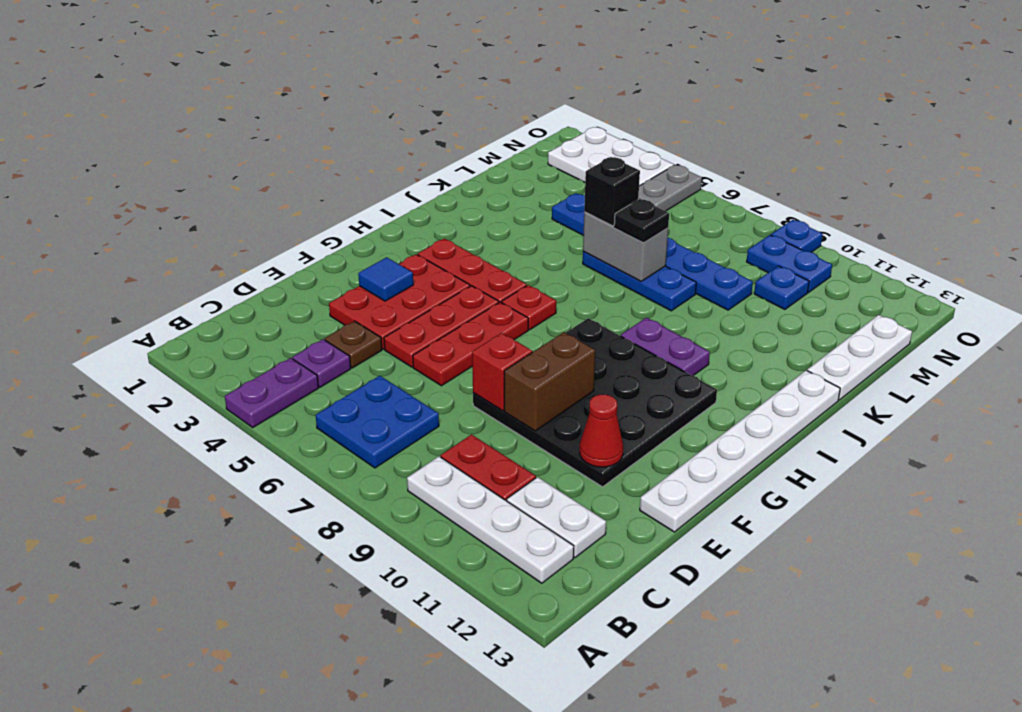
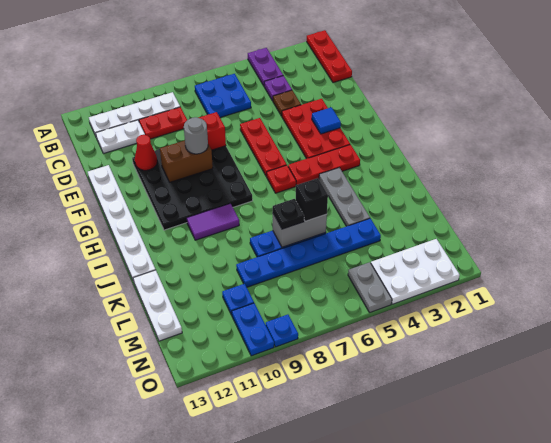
red plate E5:G5 level 1 -> red plate A1:C1 level 1
brown brick E9:F9 level 2 -> brown brick F9:F10 level 2
none -> grey round brick F9 level 3
none -> grey plate I4:K4 level 1
purple plate I9:I10 level 1 -> purple tile I9:I10 level 1
blue plate N9:N10 level 1 -> blue plate N10:O10 level 1

